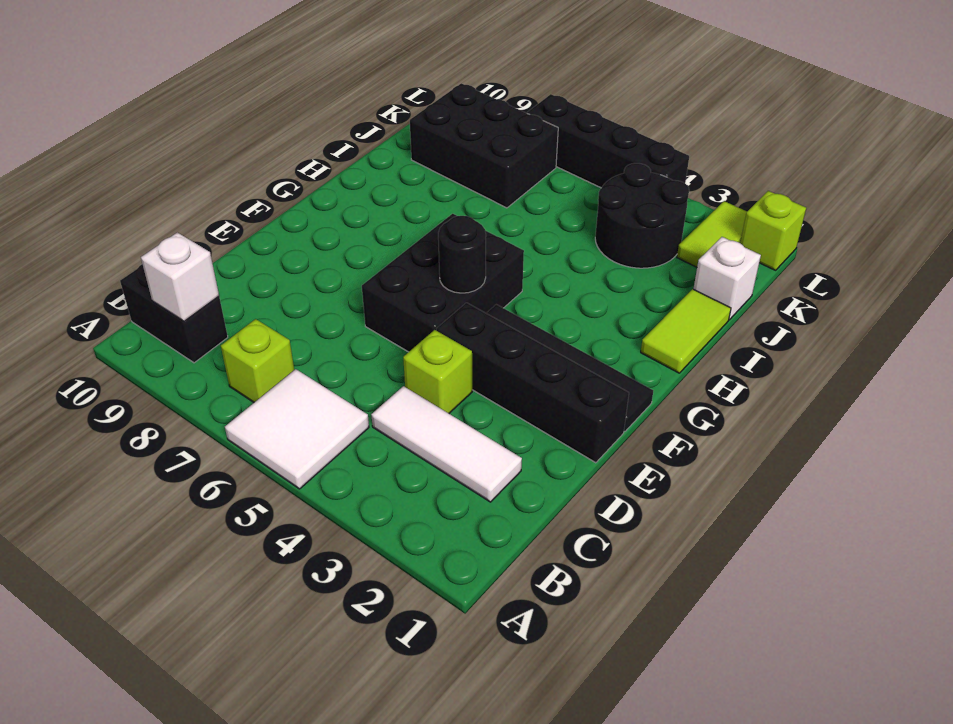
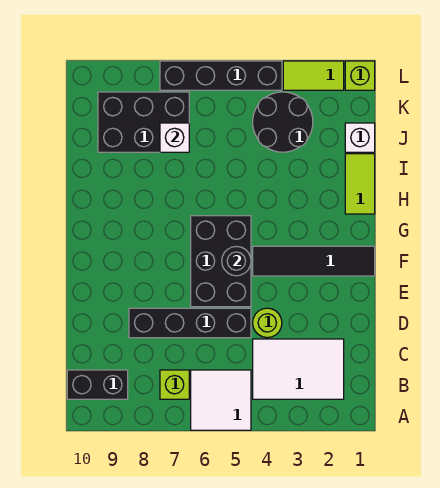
white brick B9 level 2 -> white brick J7 level 2
white tile C2:C4 level 1 -> white tile B2:C4 level 1
lime brick D4 level 1 -> lime round brick D4 level 1
black brick E1:E4 level 1 -> black brick D5:D8 level 1
lime tile K2:L2 level 1 -> lime tile L2:L3 level 1

